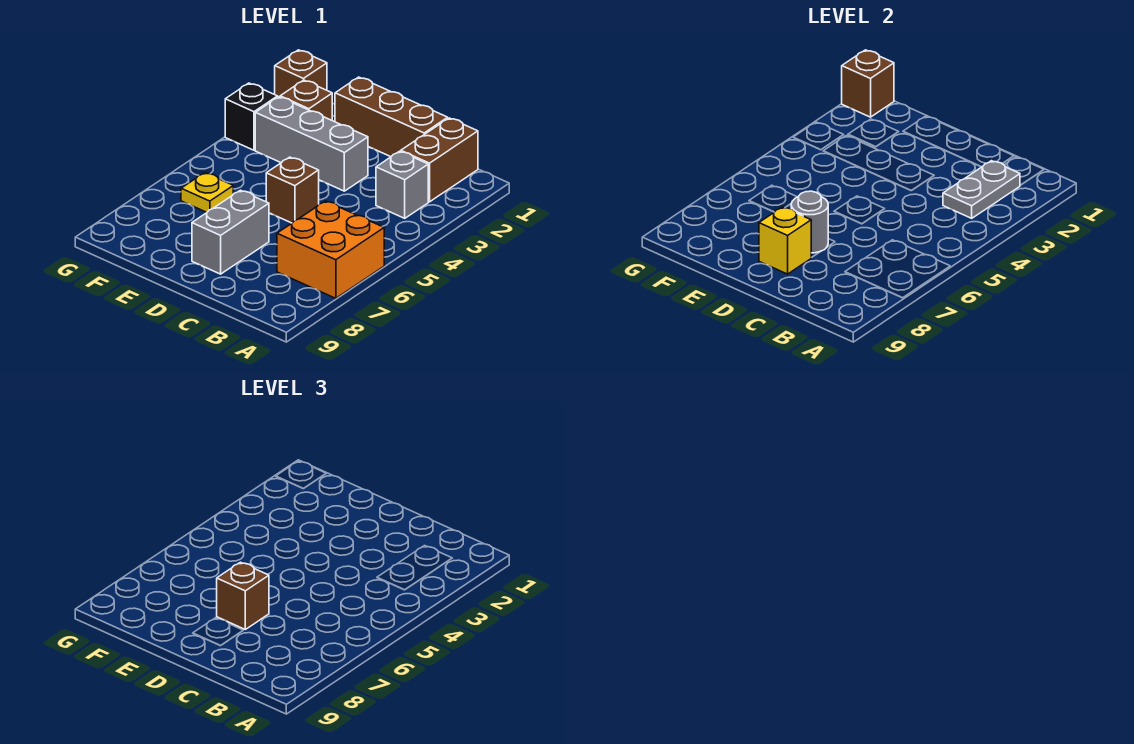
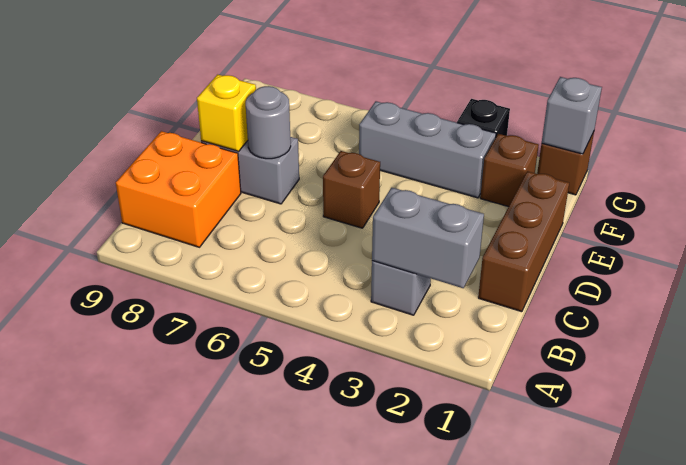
orange brick A6:B7 level 1 -> orange brick B8:C9 level 1
brown brick B1:B2 level 1 -> none
grey plate B2:B3 level 2 -> grey brick B2:B3 level 2
grey brick D3:F3 level 1 -> grey brick F3:F5 level 1
brown brick D7 level 3 -> none
yellow plate F6 level 1 -> none
brown brick G1 level 2 -> grey brick G1 level 2

